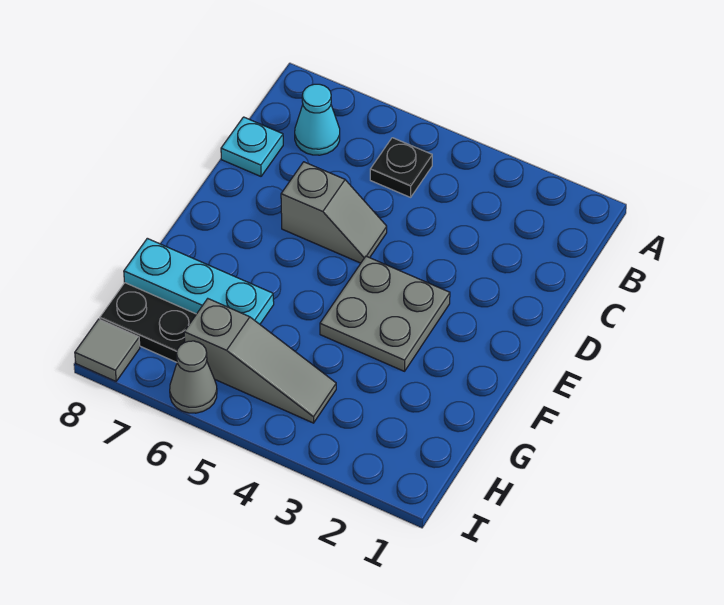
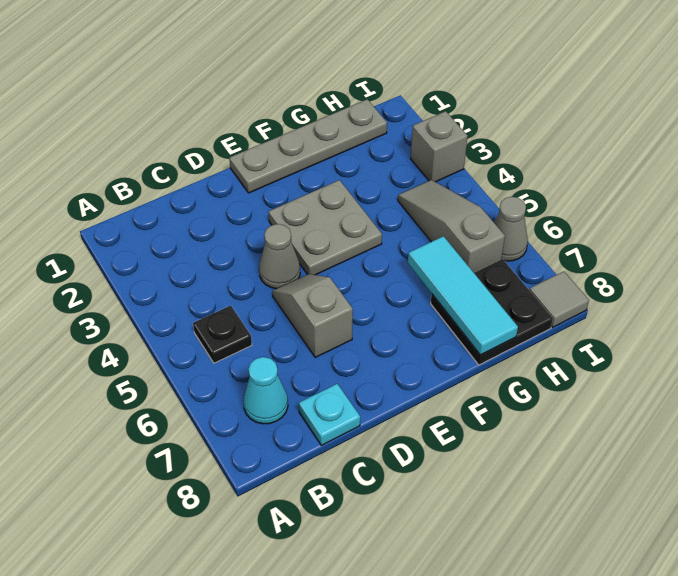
none -> grey cone D4 level 1
none -> grey plate E1:H1 level 1
cyan plate G6:G8 level 2 -> cyan tile G6:G8 level 2
none -> grey brick I3 level 1

